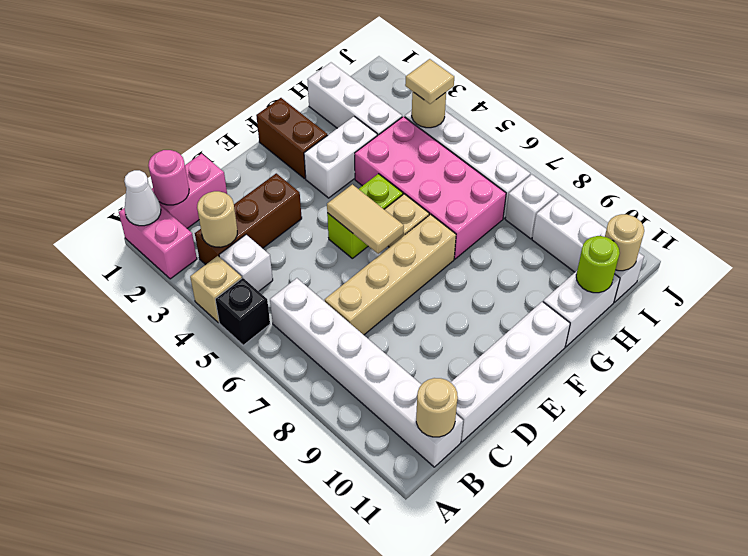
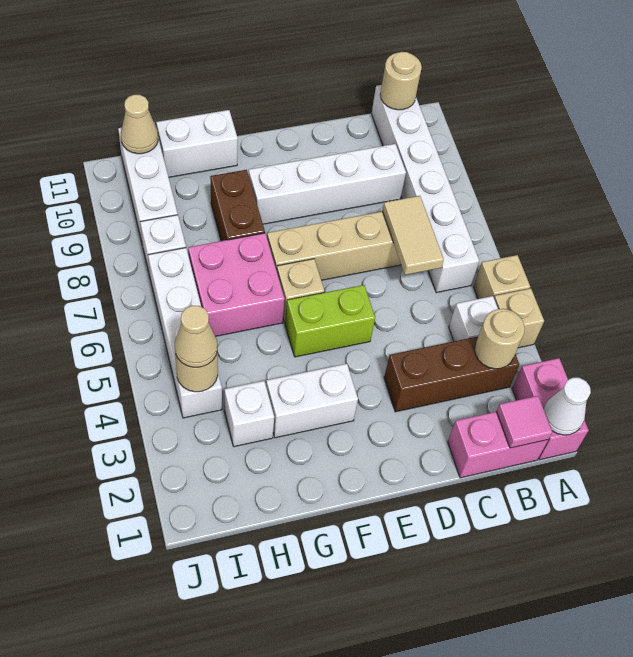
black brick A5 level 1 -> tan brick A5 level 1
pink round brick B1 level 2 -> pink tile B1 level 2
white brick C11:F11 level 1 -> white brick C9:F9 level 1
tan tile E5:E6 level 2 -> tan tile C6:C7 level 2
brown brick F1:F2 level 1 -> brown brick G8:G9 level 1
pink brick G4:H7 level 1 -> pink brick G6:H7 level 1
white brick H1:H3 level 1 -> white brick H3 level 1
lime round brick H11 level 2 -> none
tan tile I4 level 3 -> tan cone I4 level 3
tan round brick I11 level 2 -> tan cone I11 level 2

